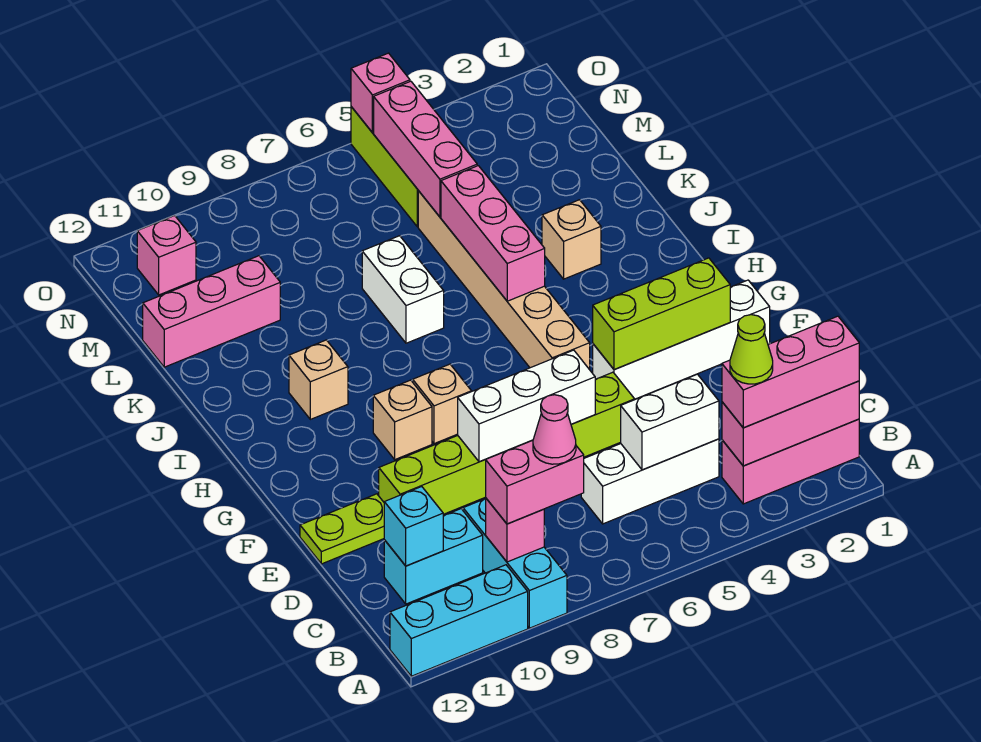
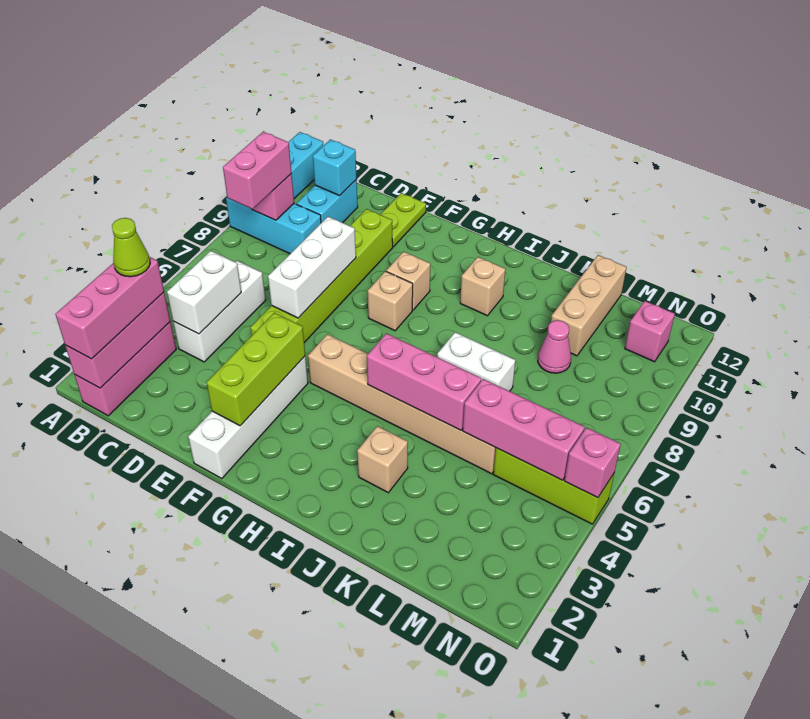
pink cone B8 level 4 -> pink cone L9 level 1
pink brick L10:L12 level 1 -> tan brick L10:L12 level 1

